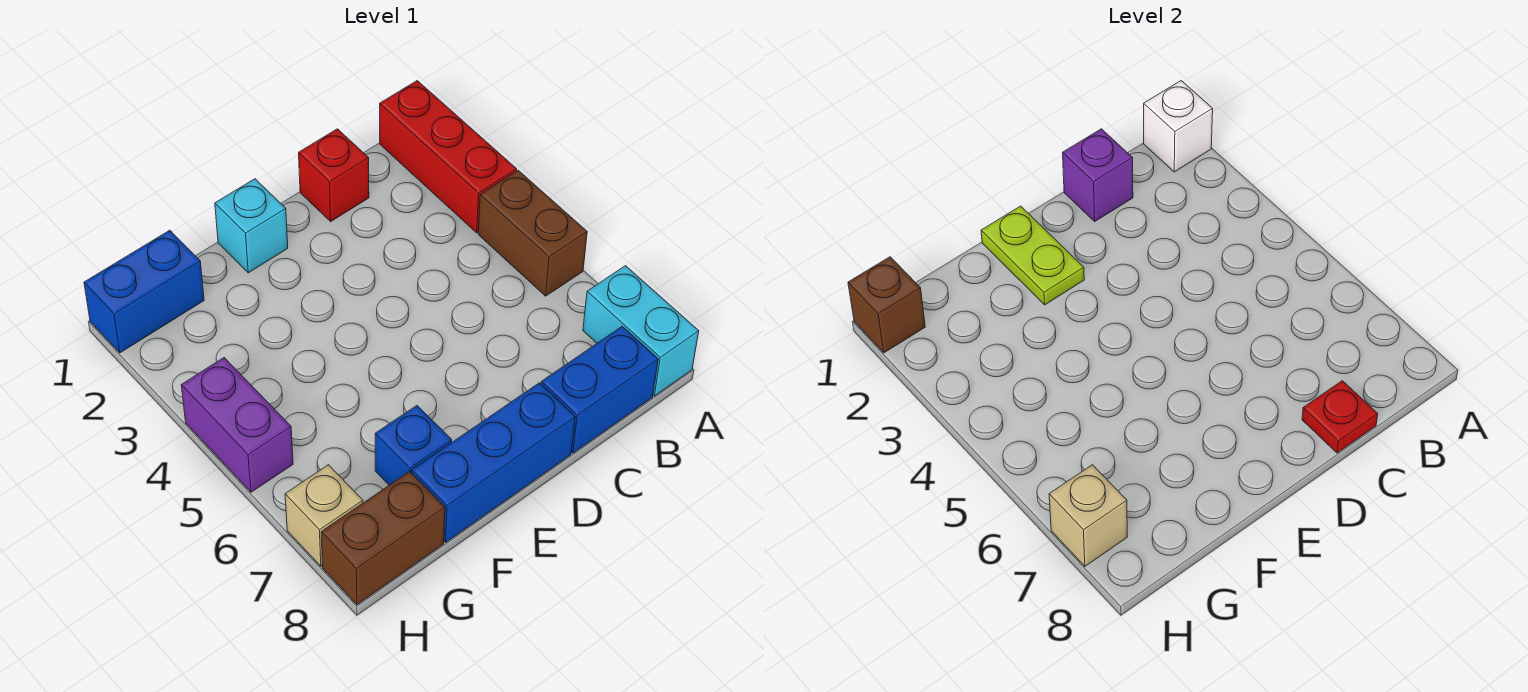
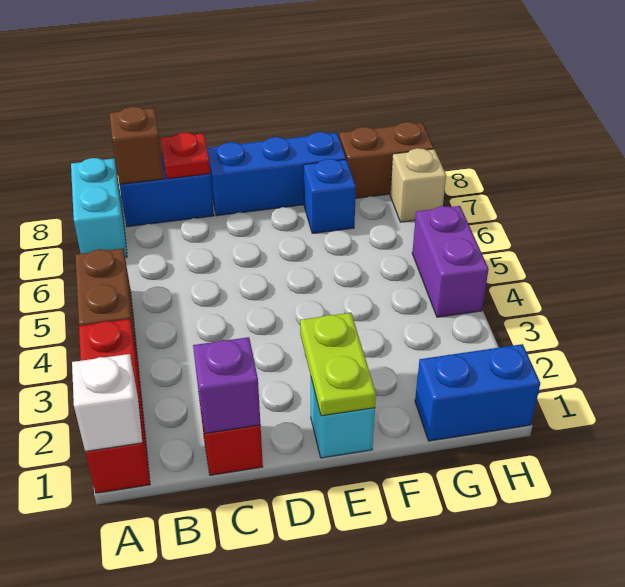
brown brick H1 level 2 -> brown brick B8 level 2
tan brick H7 level 2 -> none

